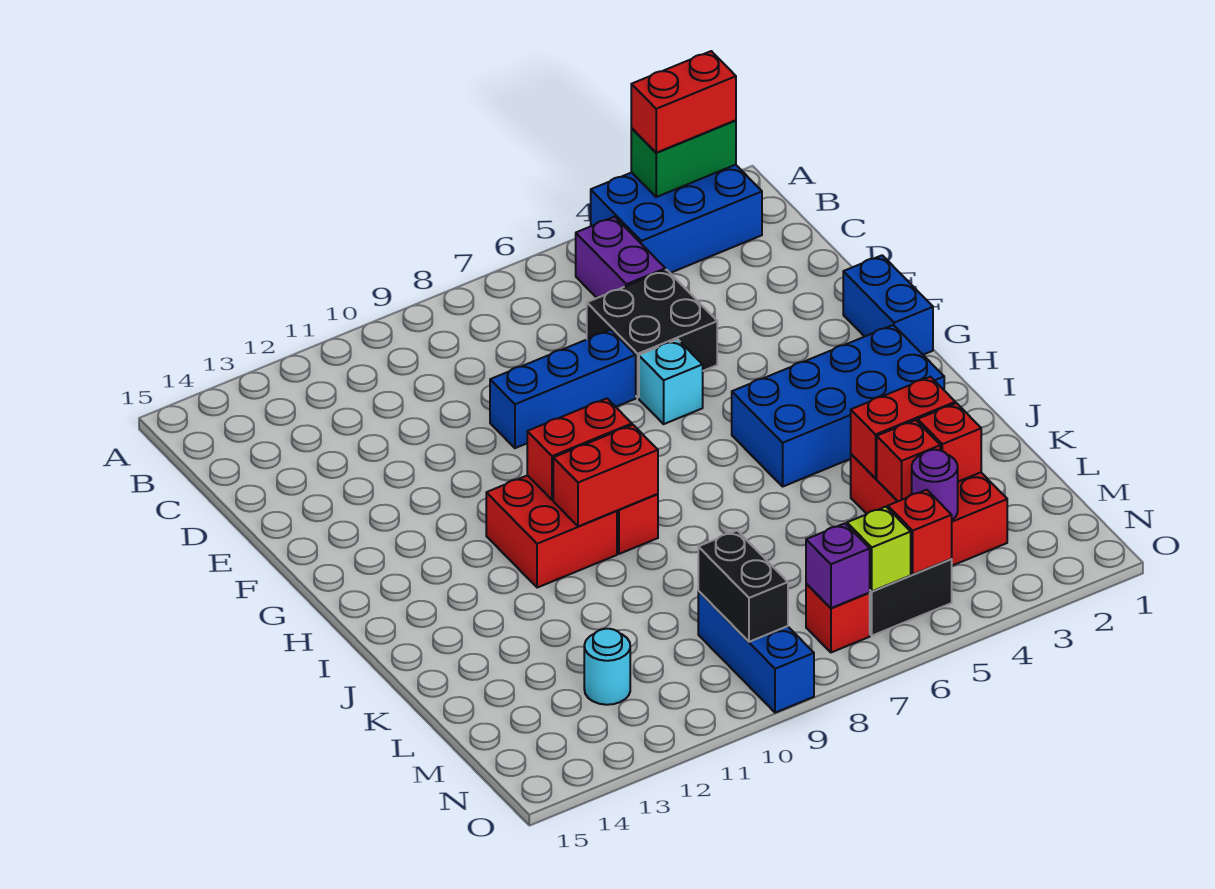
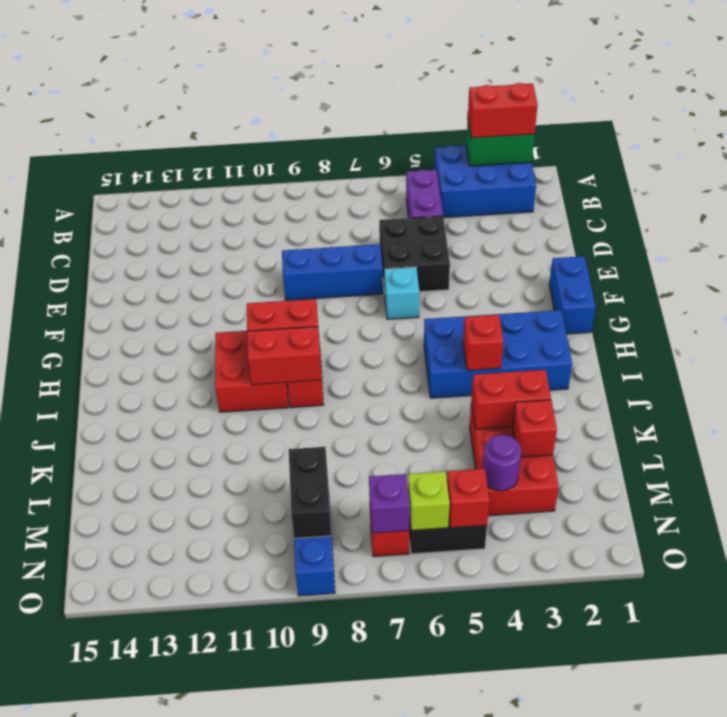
red brick L4 level 2 -> red brick I4 level 2
cyan round brick M12 level 1 -> none

